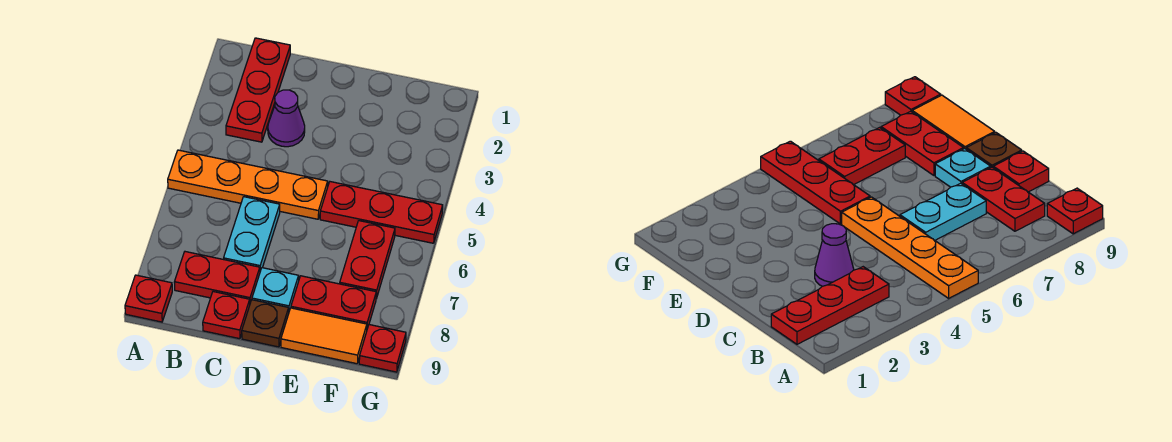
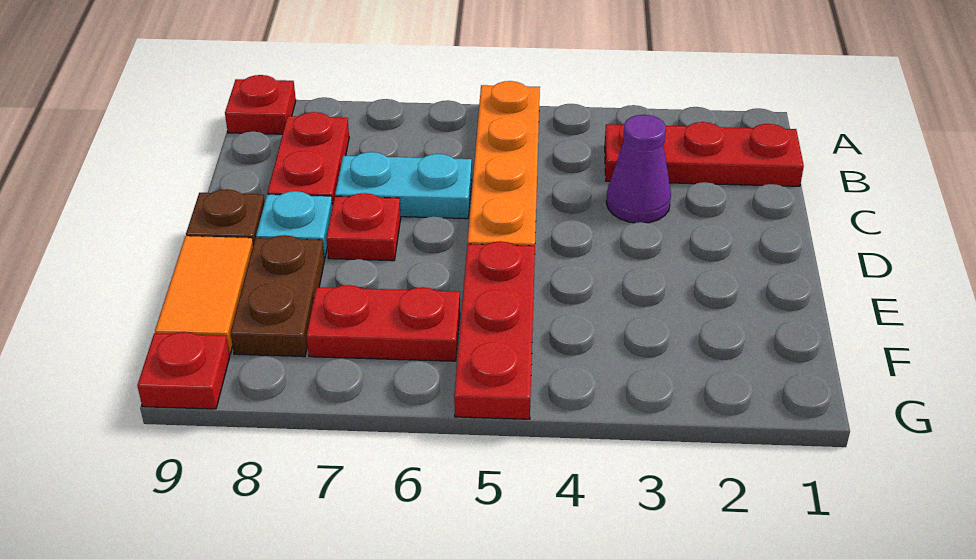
red plate C9 level 1 -> red plate D7 level 1
red plate E8:F8 level 1 -> brown plate E8:F8 level 1

